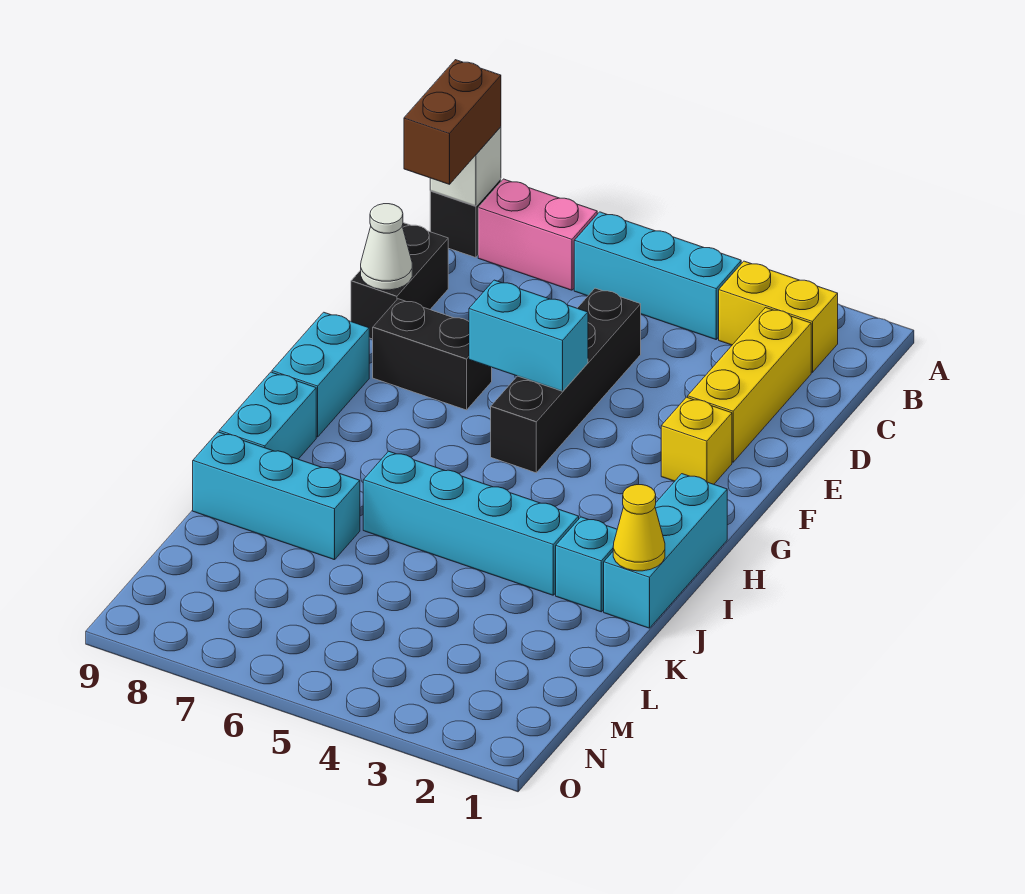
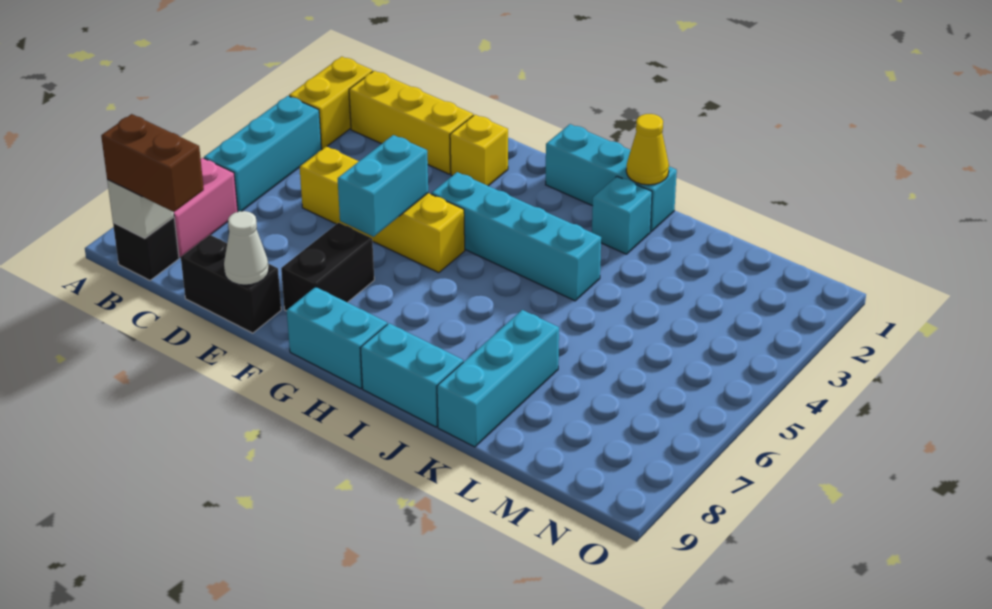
black brick D5:G5 level 1 -> yellow brick D5:G5 level 1
cyan brick J3:J6 level 1 -> cyan brick G4:J4 level 1

